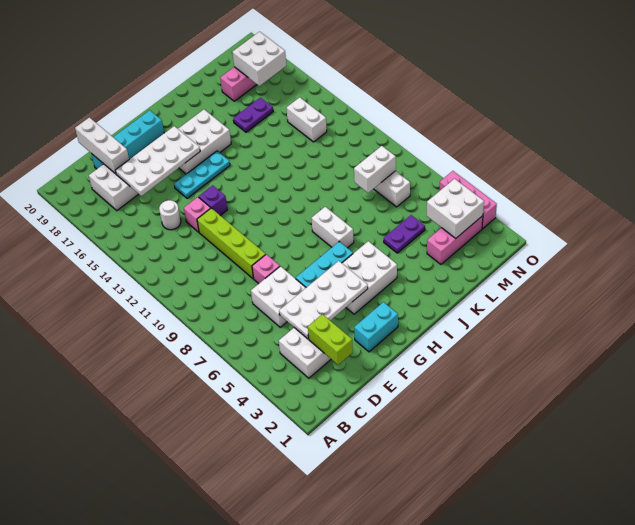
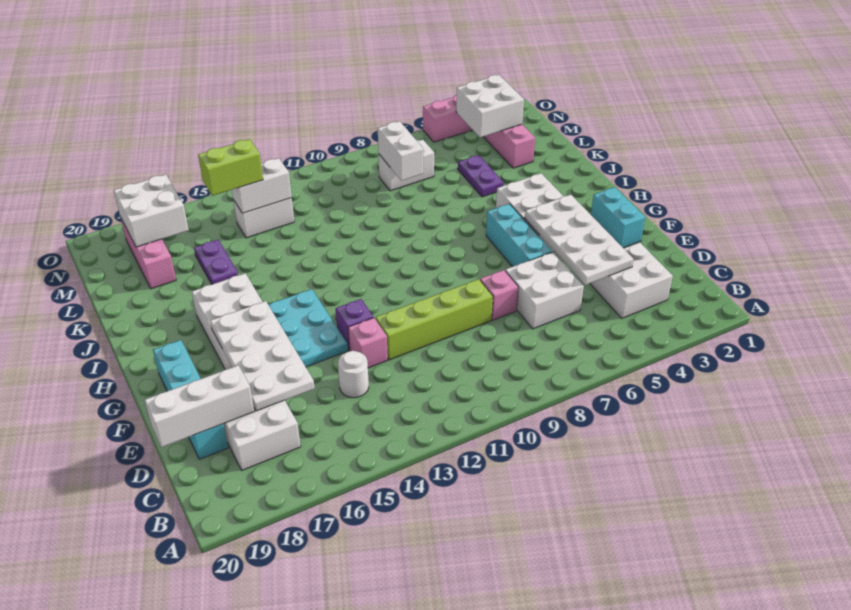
lime brick D2:D3 level 2 -> lime brick M14:M15 level 3
cyan plate F15:H15 level 1 -> cyan plate F14:H15 level 1
white brick I7:I8 level 1 -> white brick M13:M14 level 2

